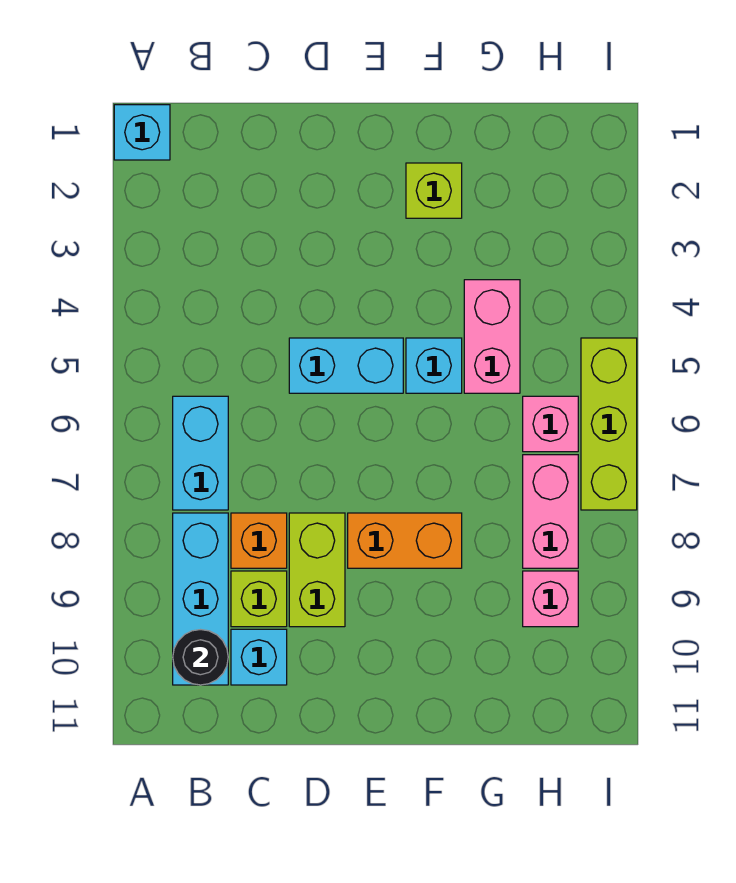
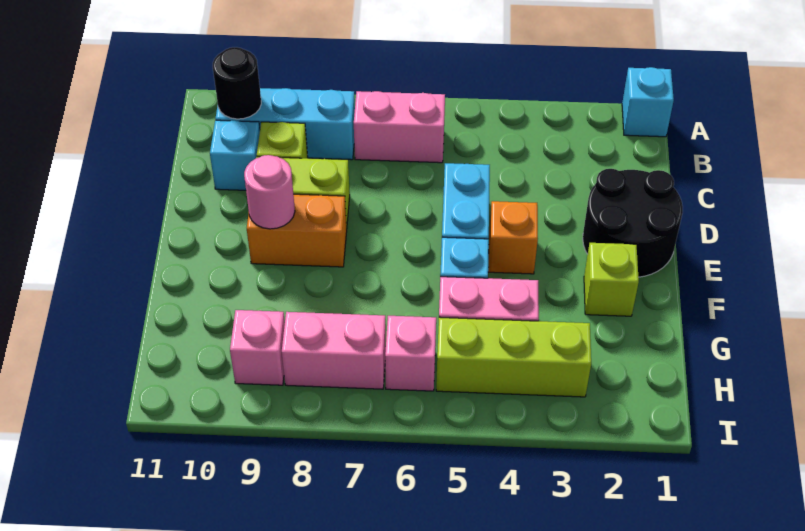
cyan brick B6:B7 level 1 -> pink brick B6:B7 level 1
orange brick C8 level 1 -> orange brick E4 level 1
none -> black round brick D1:E2 level 1
orange brick E8:F8 level 1 -> orange brick E8:E9 level 1
none -> pink round brick E9 level 2
lime brick I5:I7 level 1 -> lime brick H3:H5 level 1

